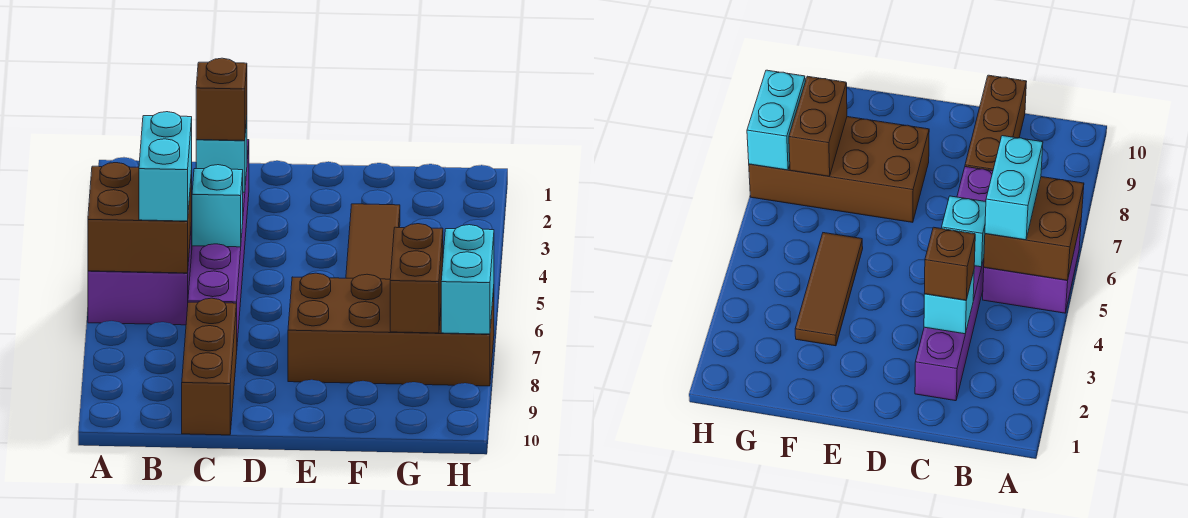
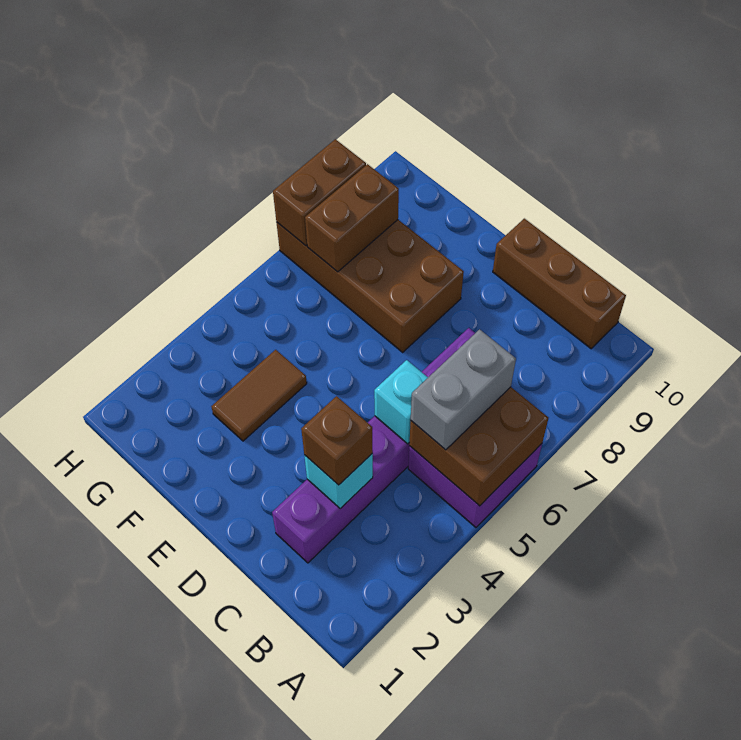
cyan brick B5:B6 level 3 -> grey brick B5:B6 level 3
brown brick C8:C10 level 1 -> brown brick B10:D10 level 1
brown tile F3:F5 level 1 -> brown tile F3:F4 level 1
cyan brick H7:H8 level 2 -> brown brick H7:H8 level 2

